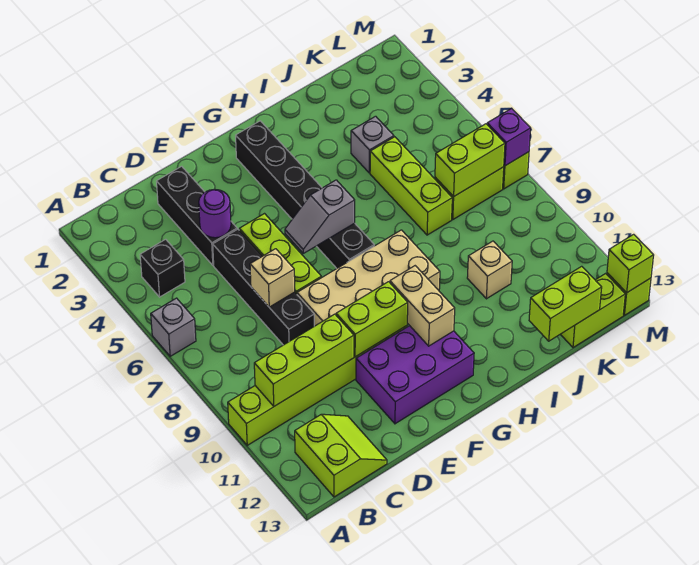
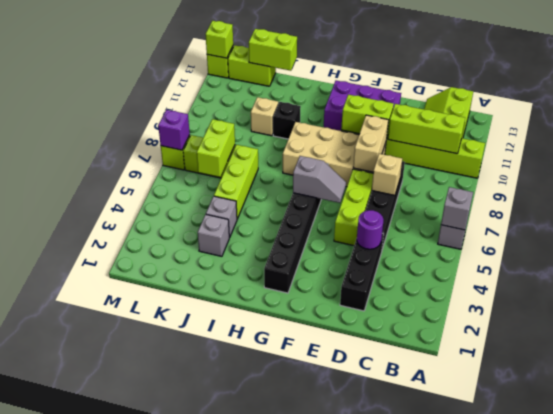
none -> grey brick A6 level 2
black brick B4 level 1 -> black brick I10 level 1
tan brick G10:G11 level 2 -> tan brick E8:E9 level 2
none -> grey brick J3 level 1
lime brick K7:L7 level 2 -> lime brick K6:K7 level 2

